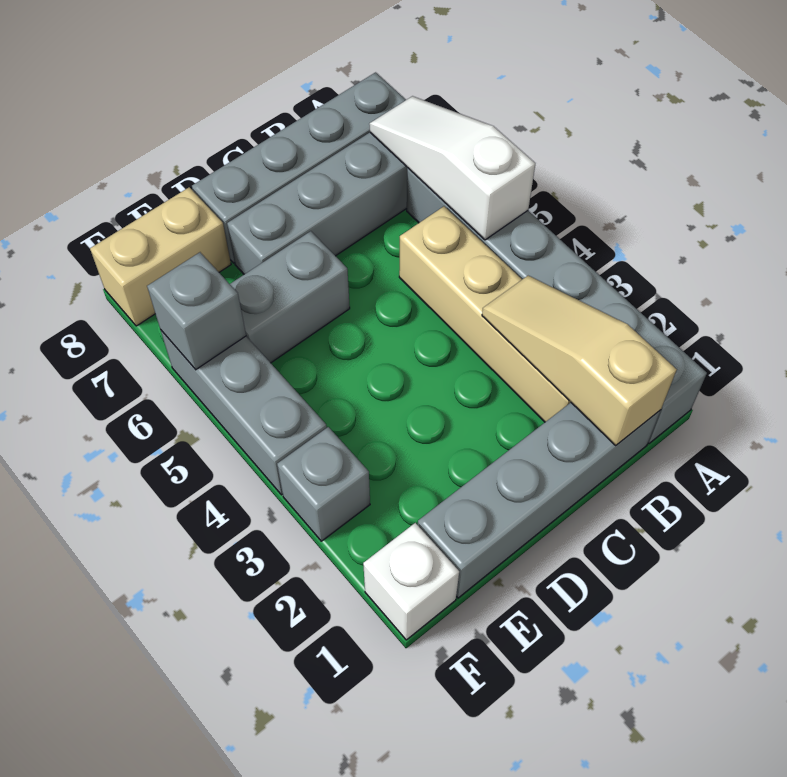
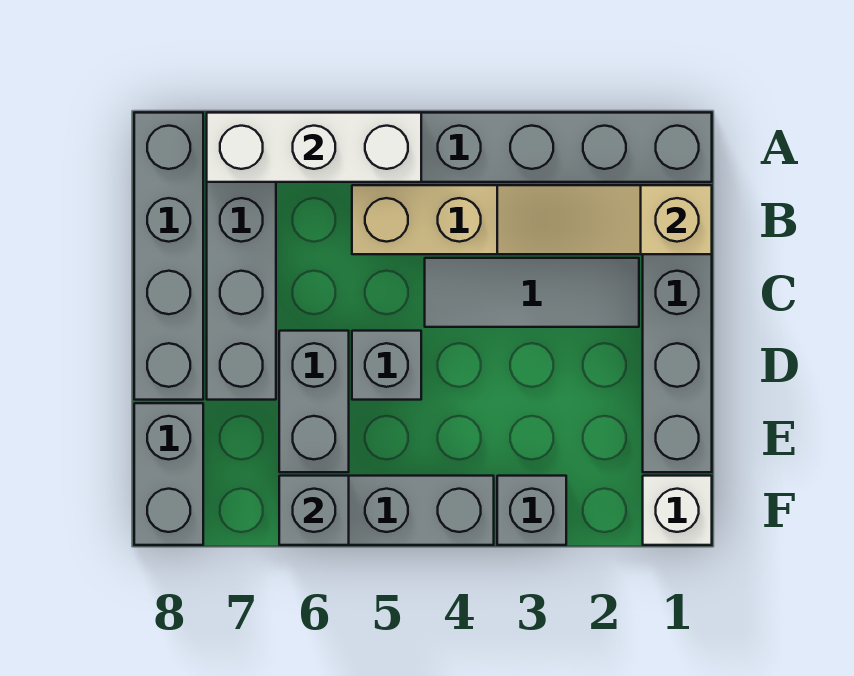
white slope A5:A7 level 2 top 5 -> white brick A5:A7 level 2
none -> grey tile C2:C4 level 1
none -> grey brick D5 level 1
tan brick E8:F8 level 1 -> grey brick E8:F8 level 1

